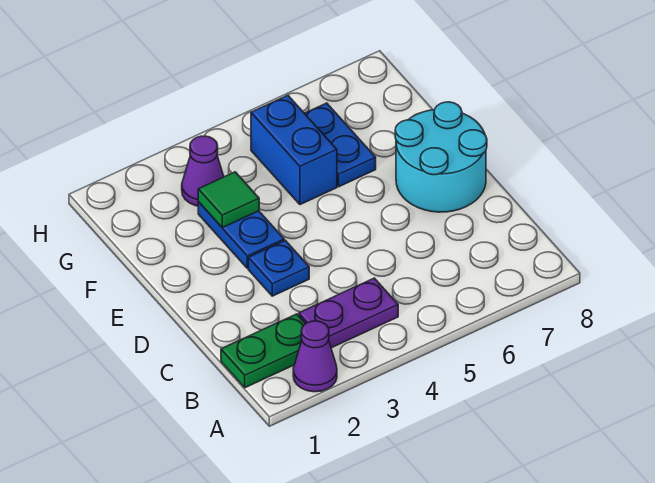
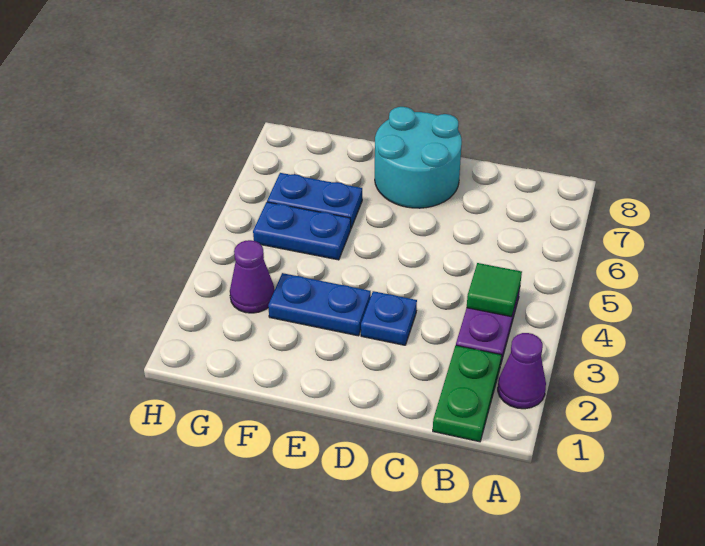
green tile F3 level 2 -> green tile B4 level 2
blue brick F5:G5 level 1 -> blue plate F5:G5 level 1

